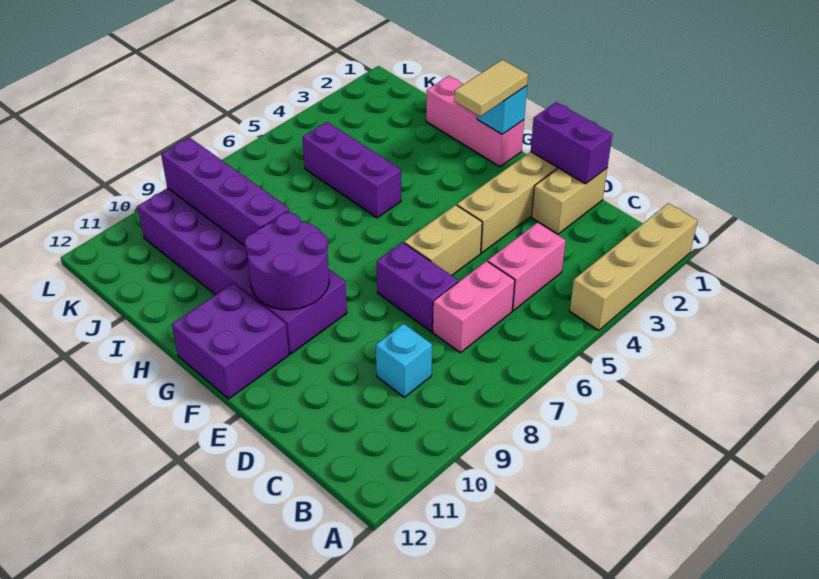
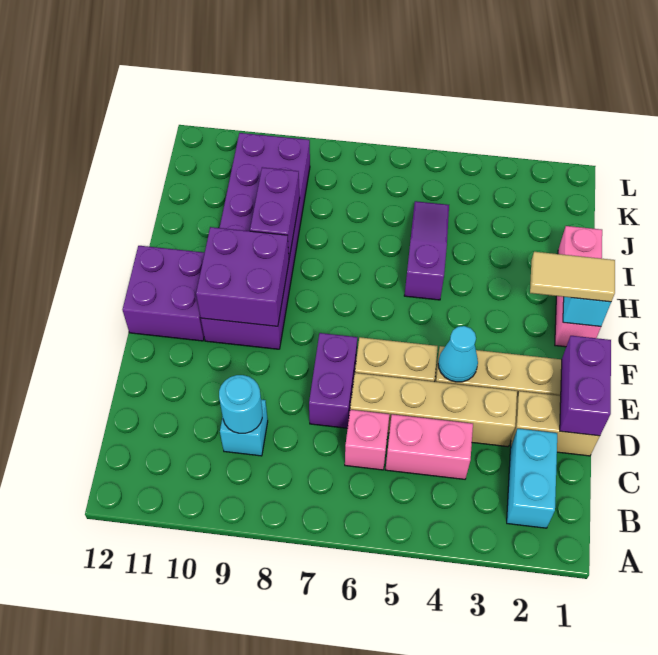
tan brick A1:A4 level 1 -> tan brick D3:D6 level 1
none -> cyan brick B2:C2 level 1
pink brick C6:C7 level 1 -> pink brick C6 level 1
none -> cyan round brick C9 level 2
none -> cyan cone E4 level 2
purple round brick F9:G10 level 2 -> purple brick F9:G10 level 2
purple brick H5:J5 level 1 -> purple slope H5:J5 level 1 top H
purple brick H9:K9 level 2 -> purple brick H9:I9 level 2

